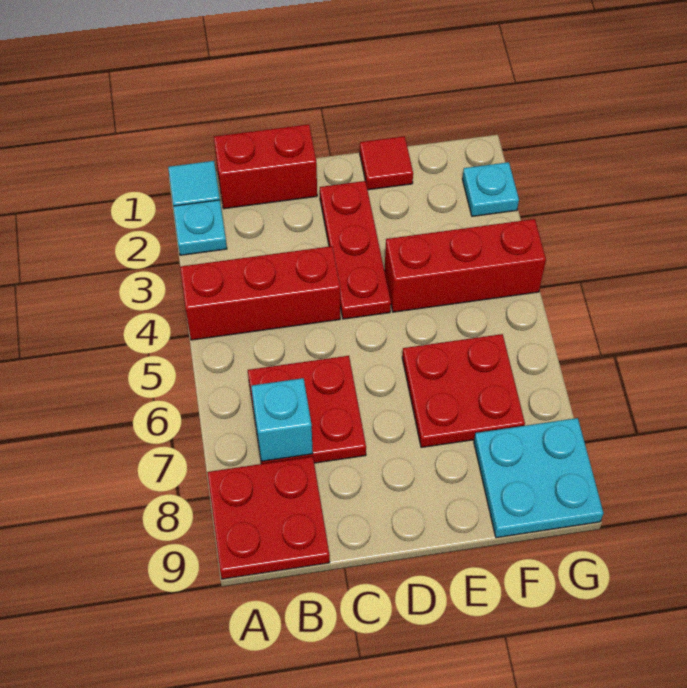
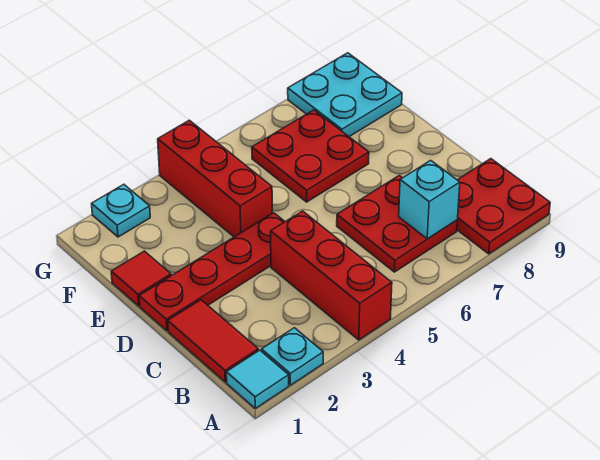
red brick B1:C1 level 1 -> red tile B1:C1 level 1
red plate D2:D4 level 1 -> red plate D1:D4 level 1

